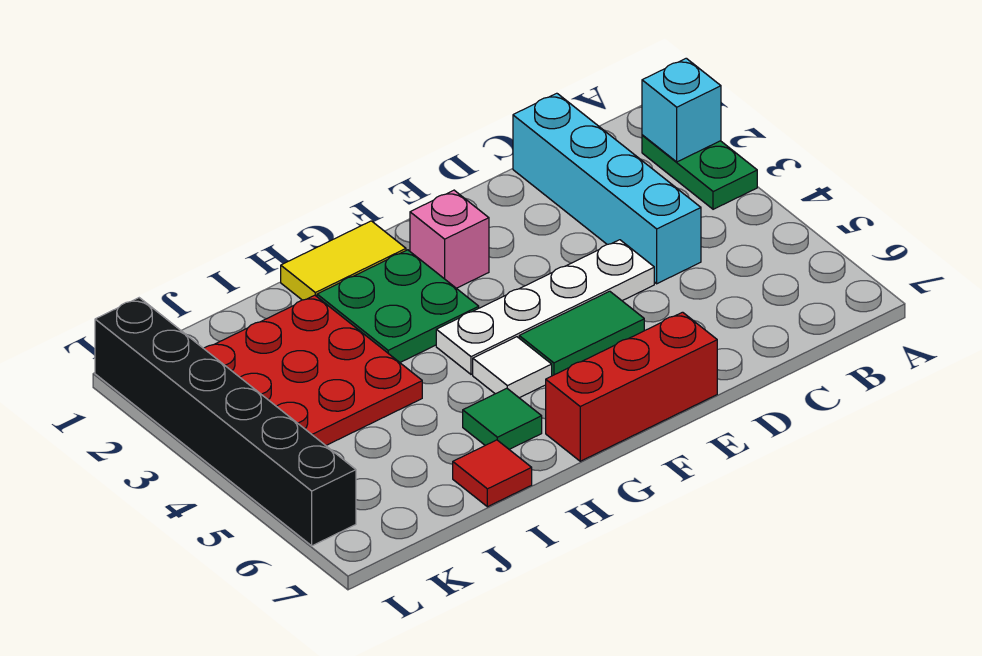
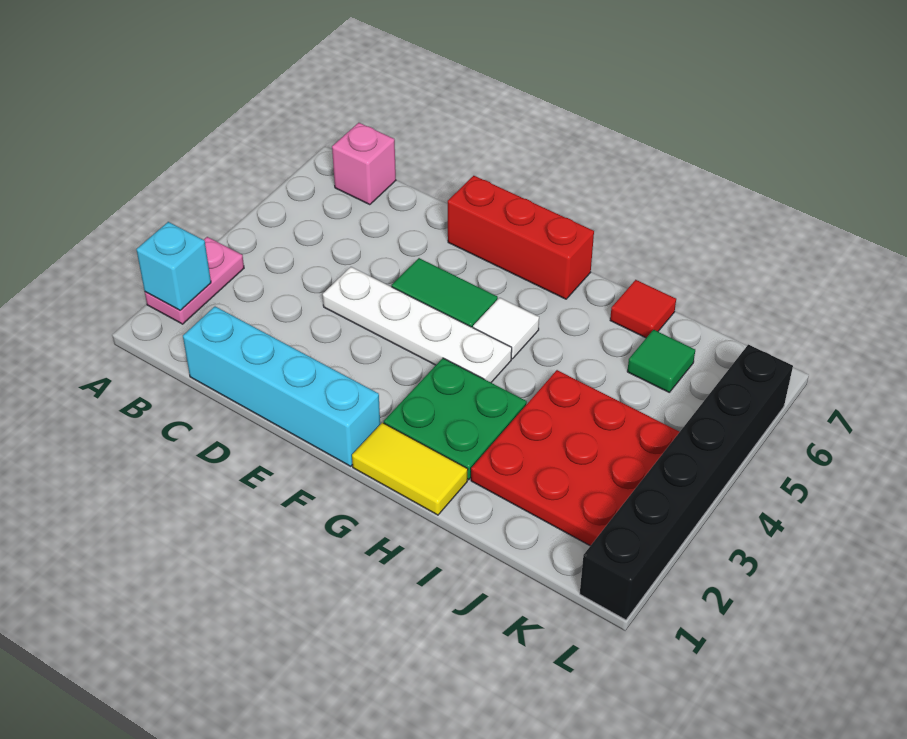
green plate A2:A3 level 1 -> pink plate A2:A3 level 1
cyan brick C1:C4 level 1 -> cyan brick C1:F1 level 1
pink brick F2 level 1 -> pink brick B7 level 1
green tile H6 level 1 -> green tile J6 level 1

